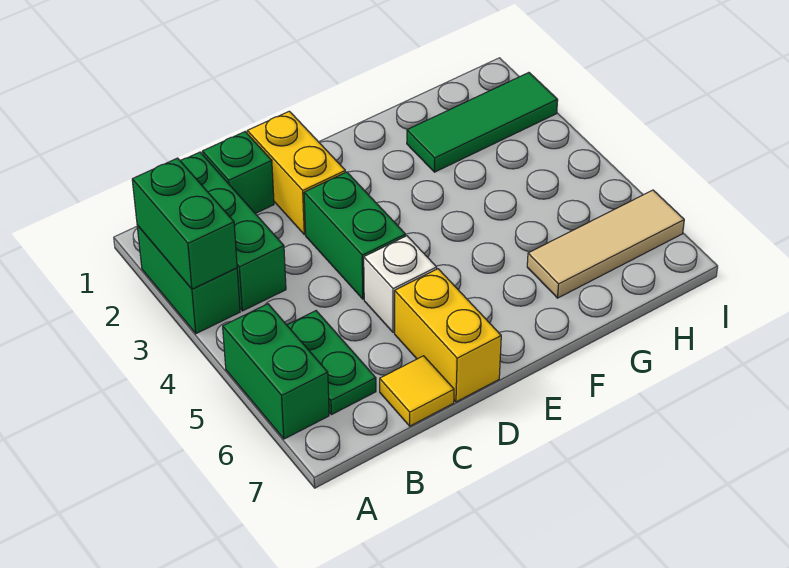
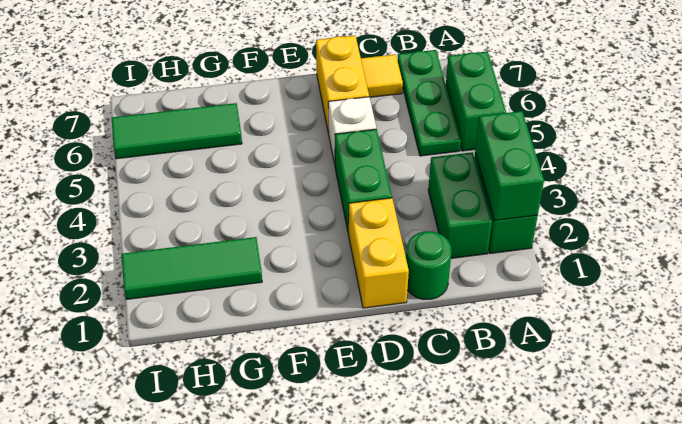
green brick B1:B3 level 1 -> green brick B2:B3 level 1
green plate B5:B6 level 1 -> green plate B5:B7 level 1
green brick C1 level 1 -> green round brick C1 level 1
tan tile G6:I6 level 1 -> green tile G6:I6 level 1

